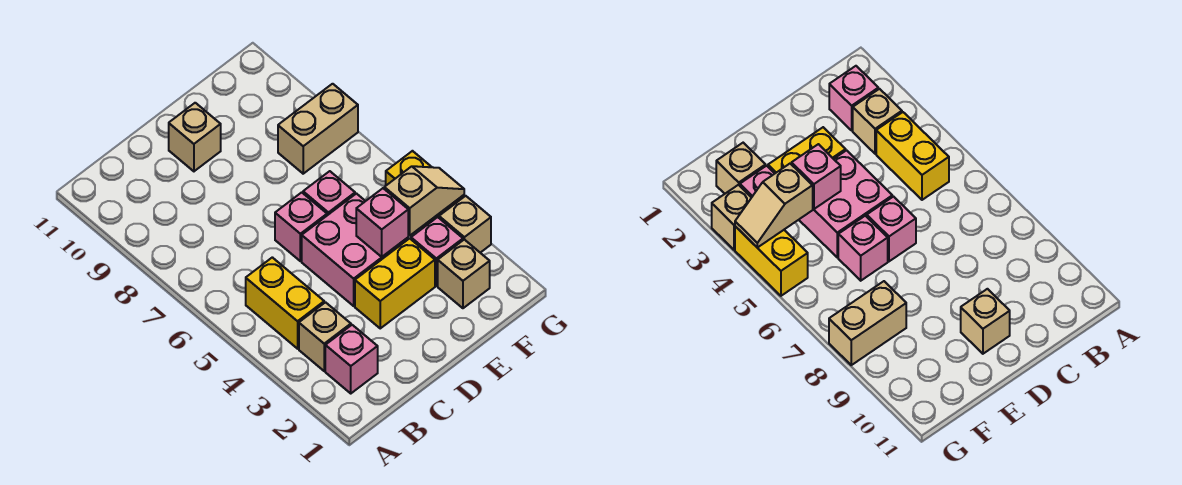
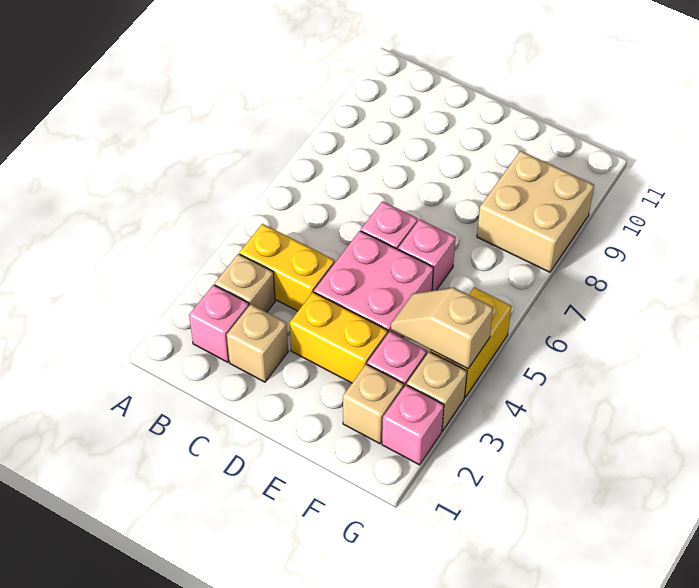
yellow brick B4:B5 level 1 -> yellow brick B4:C4 level 1
tan brick D10 level 1 -> tan brick C2 level 1
pink brick E4 level 2 -> pink brick G2 level 1
tan slope F4:G4 level 2 top F -> tan slope F4:G4 level 2 top G
tan brick F8:G8 level 1 -> tan brick F8:G9 level 1

